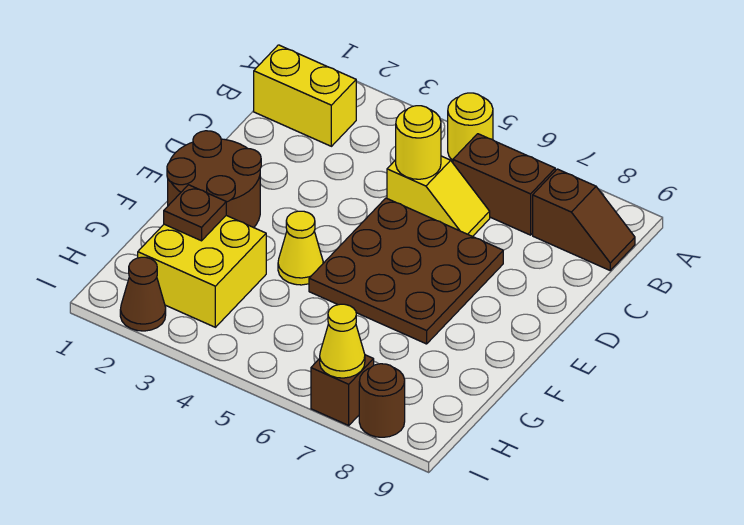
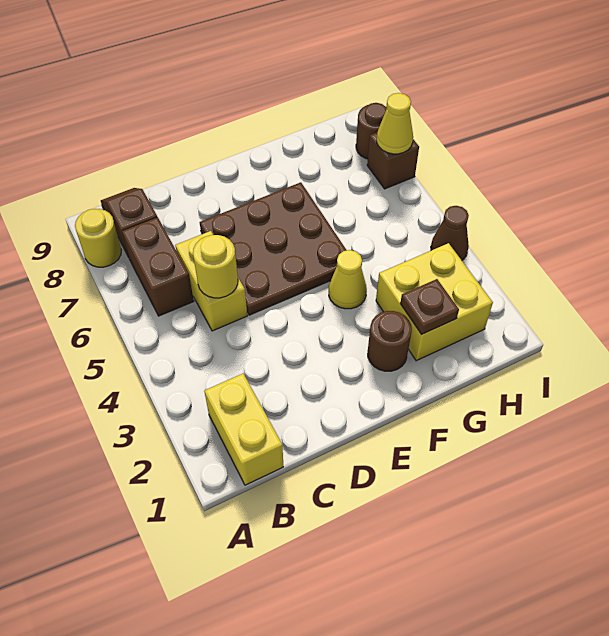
yellow round brick A5 level 1 -> yellow round brick A8 level 1
yellow slope C5:C6 level 1 top 5 -> yellow brick C5:C6 level 1
brown round brick E1:F2 level 1 -> brown round brick F2 level 1
brown cone I2 level 1 -> brown cone I4 level 1

